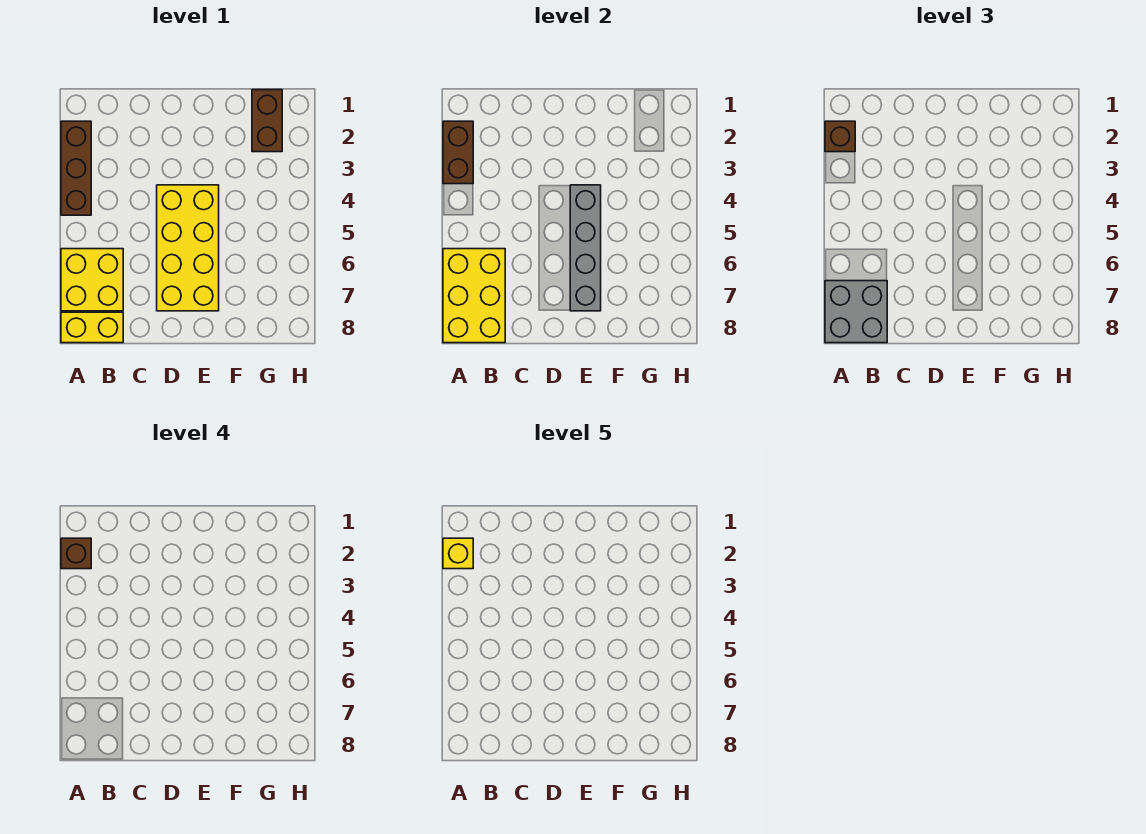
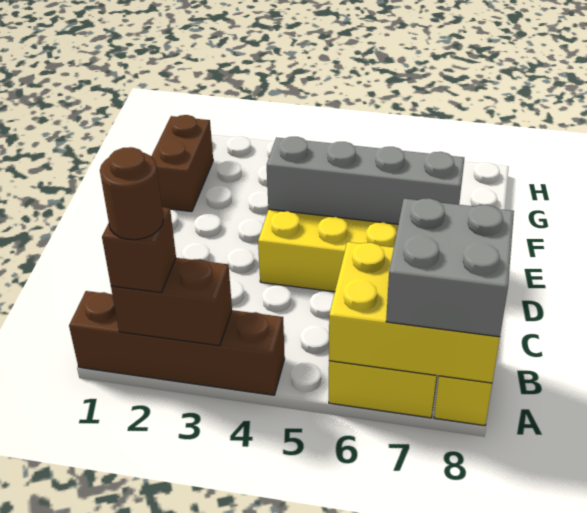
brown brick A2:A4 level 1 -> brown brick A1:A4 level 1
brown brick A2 level 4 -> brown round brick A2 level 4
yellow brick A2 level 5 -> none
brown brick G1:G2 level 1 -> brown brick F1:G1 level 1

